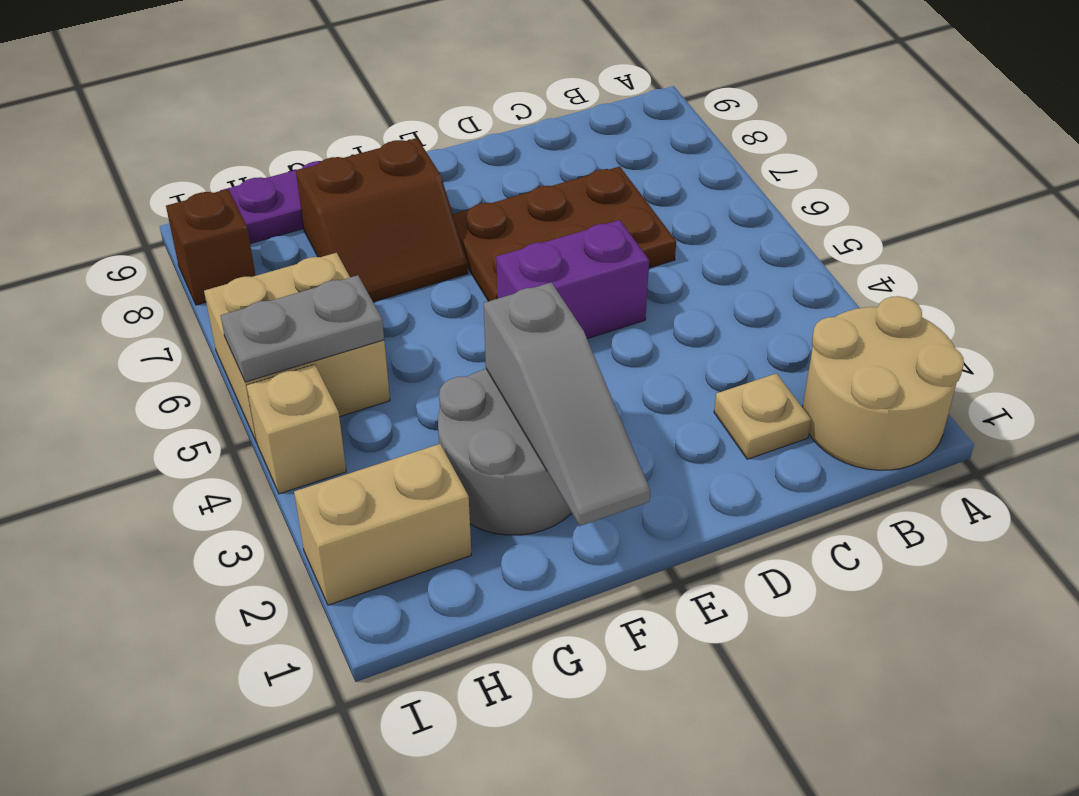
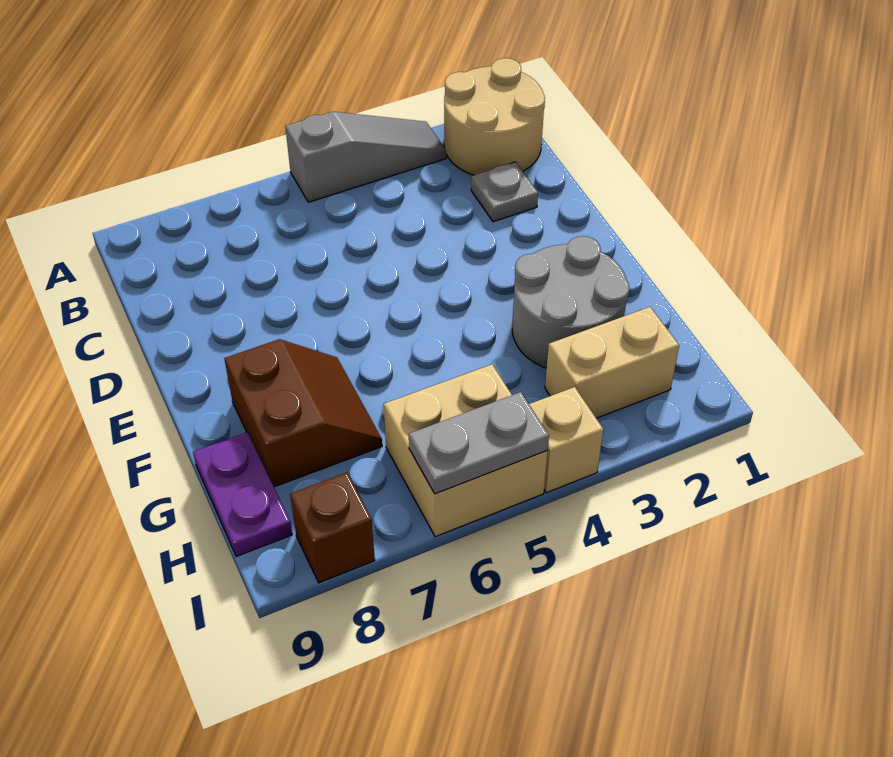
tan plate C2 level 1 -> grey plate C2 level 1
brown plate C6:E7 level 1 -> none
purple brick D5:E5 level 1 -> none
grey slope F1:F3 level 2 top 3 -> grey slope A3:A5 level 1 top 5
tan brick H2:I2 level 1 -> tan brick H2:H3 level 1
grey plate H5:I5 level 2 -> grey plate I5:I6 level 2

